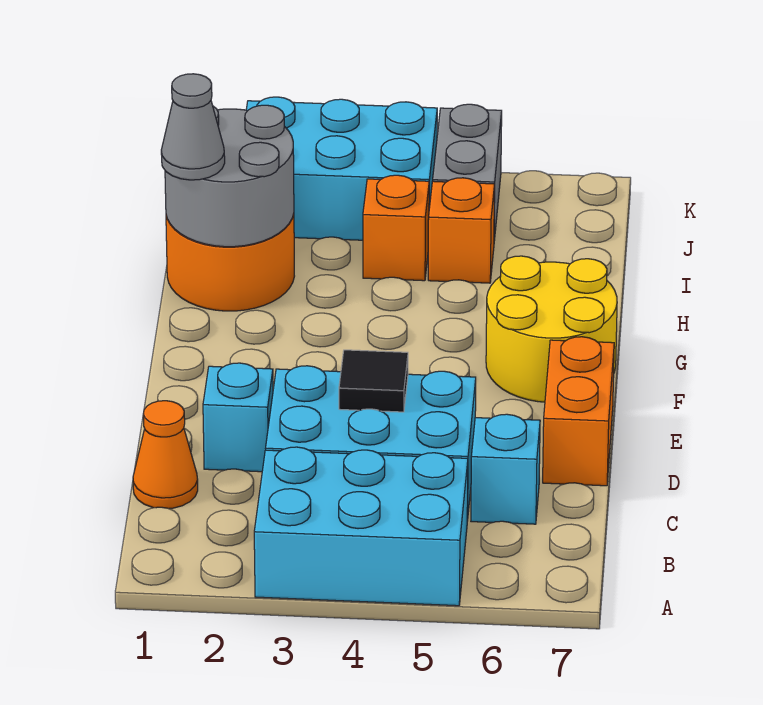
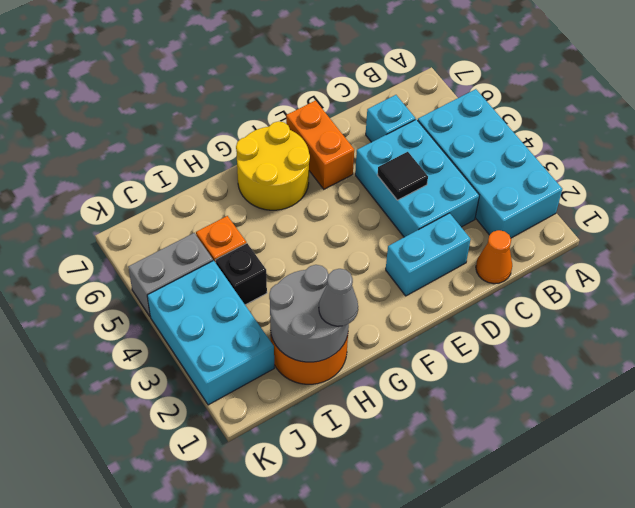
cyan brick A3:B5 level 1 -> cyan brick A2:B5 level 1
cyan brick D2 level 1 -> cyan brick D2:E2 level 1
orange brick D7:E7 level 1 -> orange brick E6:E7 level 1
orange brick I4 level 1 -> black brick I4 level 1

